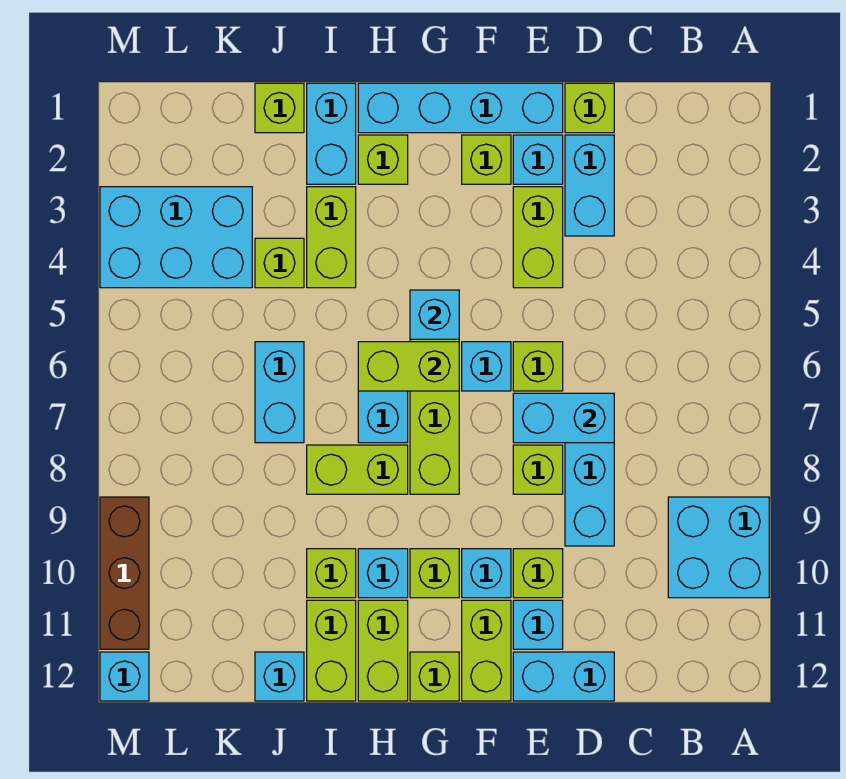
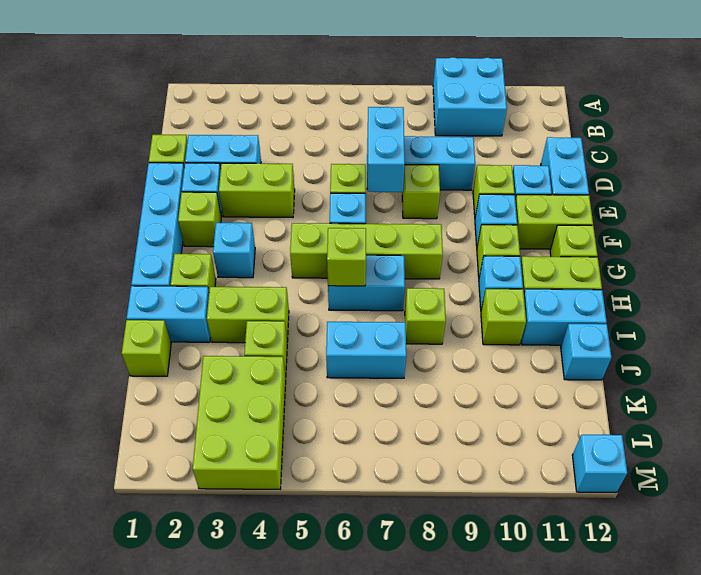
cyan brick G5 level 2 -> cyan brick G3 level 1
lime brick G6:H6 level 2 -> lime brick H6 level 2
lime brick H8:I8 level 1 -> lime brick I8 level 1
lime brick I11:I12 level 1 -> cyan brick I11:I12 level 1
cyan brick K3:M4 level 1 -> lime brick K3:M4 level 1
brown brick M9:M11 level 1 -> none

